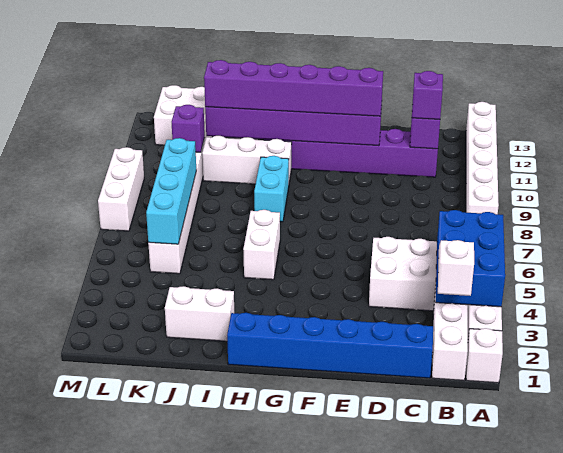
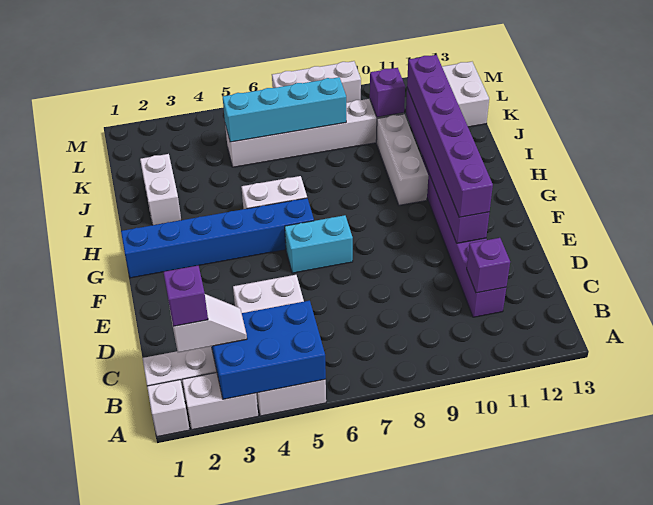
white brick A8:A13 level 1 -> none
blue brick C1:H1 level 1 -> blue brick G1:G6 level 1
purple brick C11 level 3 -> purple brick B2 level 4
cyan brick H8:H9 level 1 -> cyan brick F6:F7 level 1

